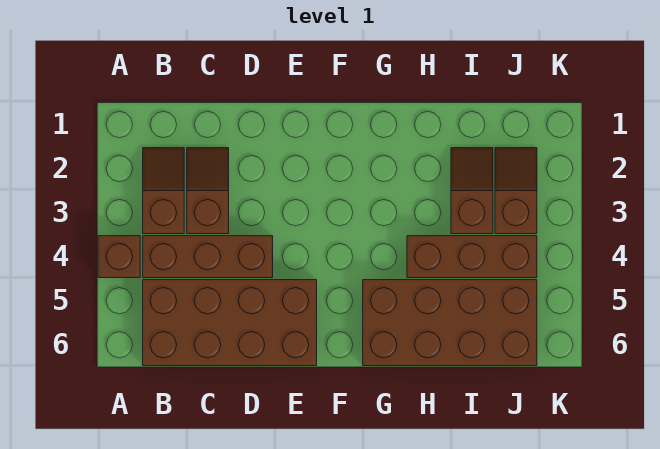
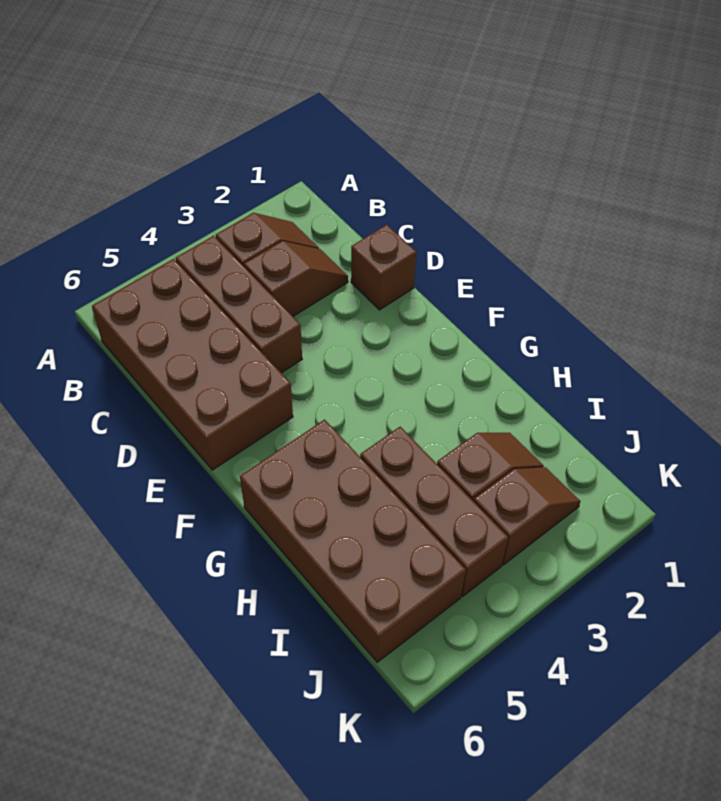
brown brick A4 level 1 -> brown brick D1 level 1

